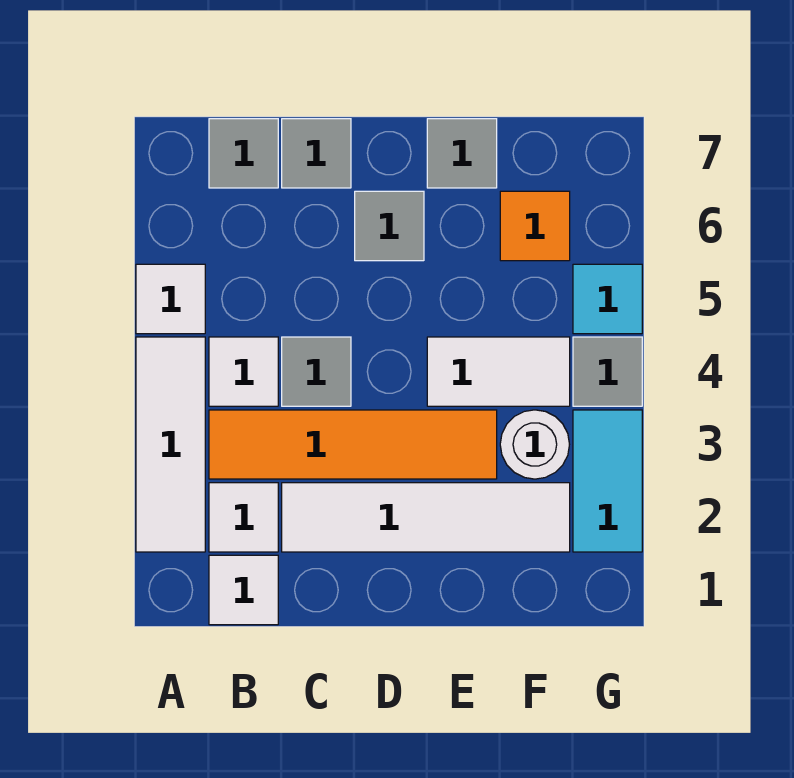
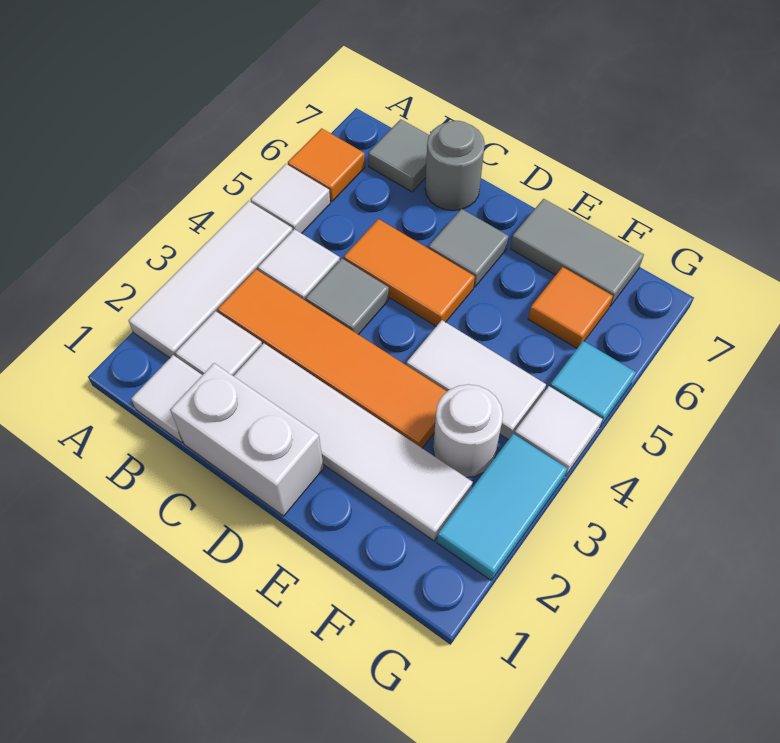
none -> orange tile A6 level 1
none -> white brick C1:D1 level 1
none -> orange tile C5:D5 level 1
grey tile C7 level 1 -> grey round brick C7 level 1
grey tile E7 level 1 -> grey tile E7:F7 level 1
grey tile G4 level 1 -> white tile G4 level 1

